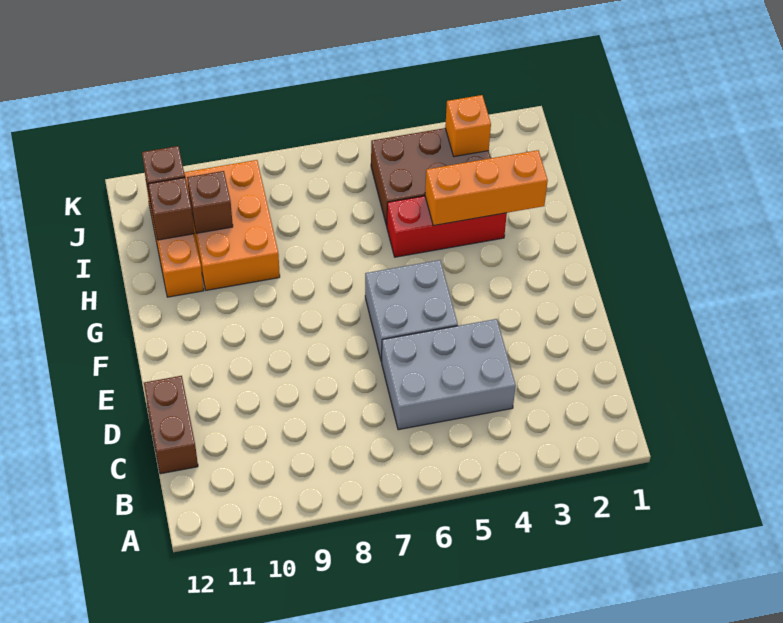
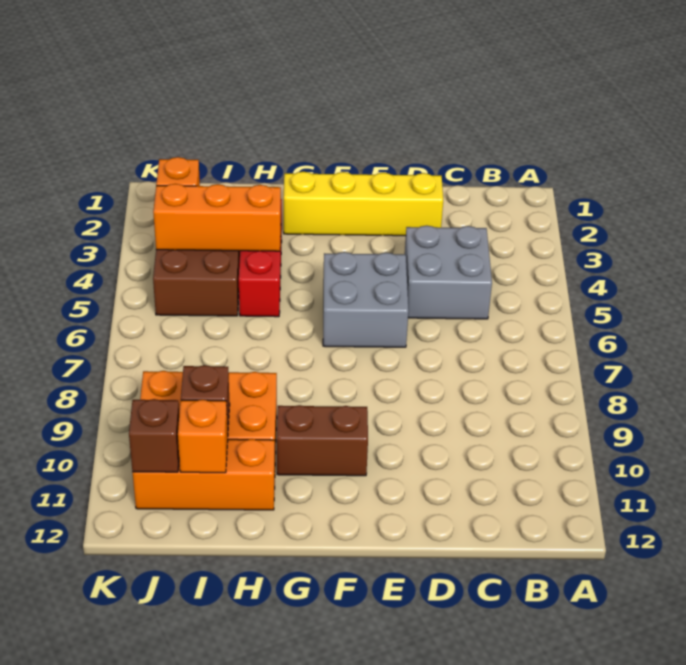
grey brick C4:D6 level 1 -> grey brick C4:D5 level 1
brown brick C12:D12 level 1 -> brown brick F10:G10 level 1
none -> yellow brick D2:G2 level 1
orange brick H2:H4 level 2 -> orange brick H4:J4 level 2
brown brick I11 level 2 -> orange brick I11 level 2

